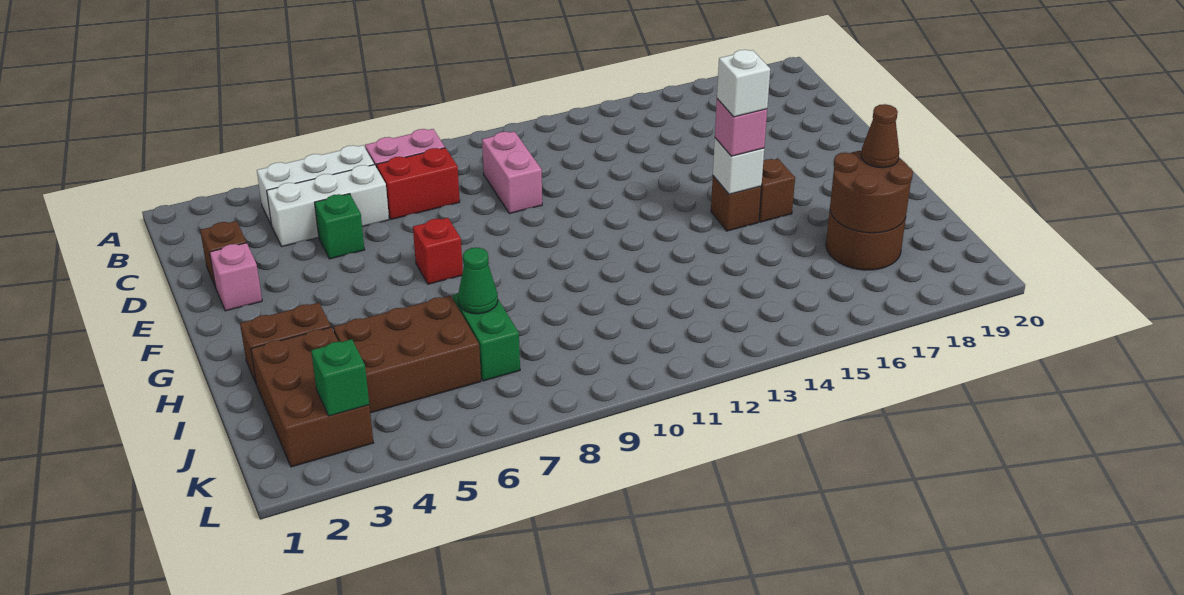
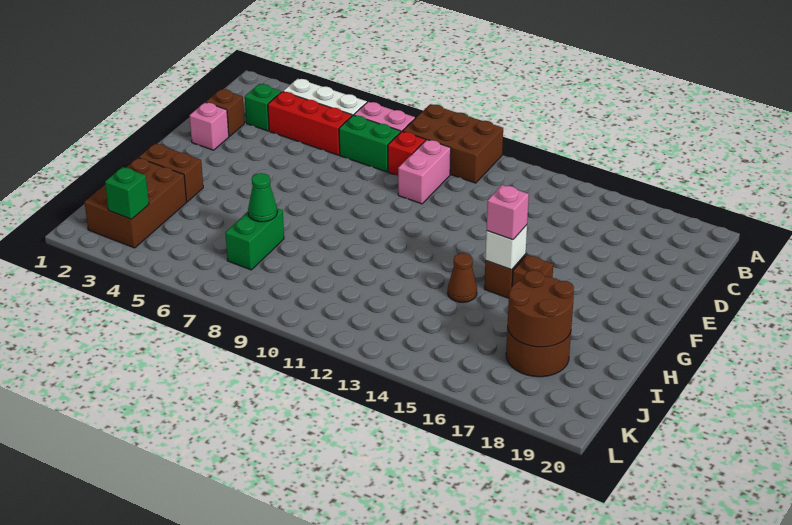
white brick C4:C6 level 1 -> red brick C4:C6 level 1
red brick C7:C8 level 1 -> green brick C7:C8 level 1
green brick D5 level 1 -> green brick C3 level 1
red brick F7 level 1 -> red brick C9 level 1
white brick G15 level 4 -> none
brown brick I4:J6 level 1 -> brown brick A9:B11 level 1
brown cone I18 level 3 -> brown cone H14 level 1

